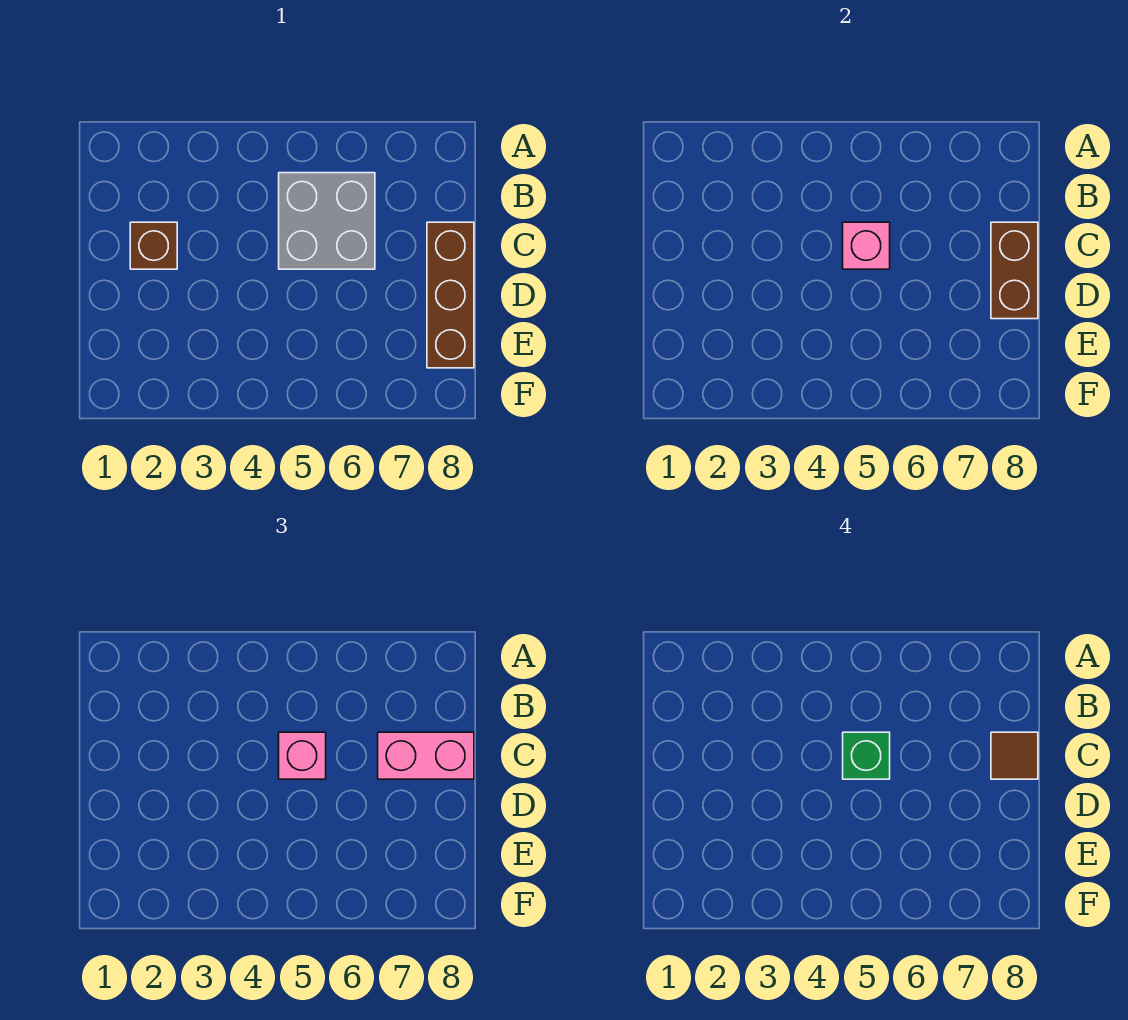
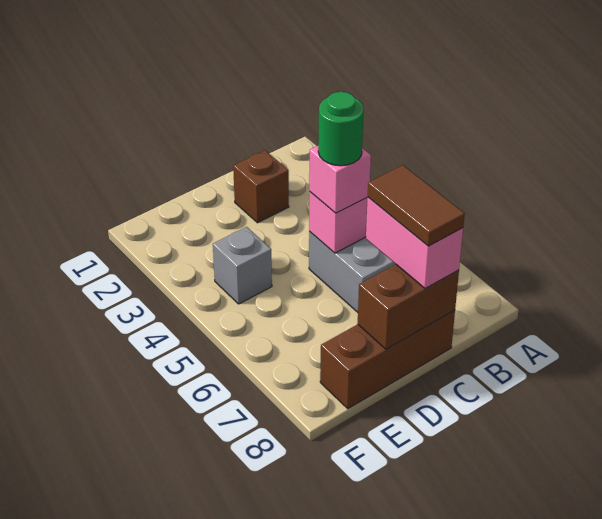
green brick C5 level 4 -> green round brick C5 level 4
brown tile C8 level 4 -> brown tile C7:C8 level 4
none -> grey brick E4 level 1

